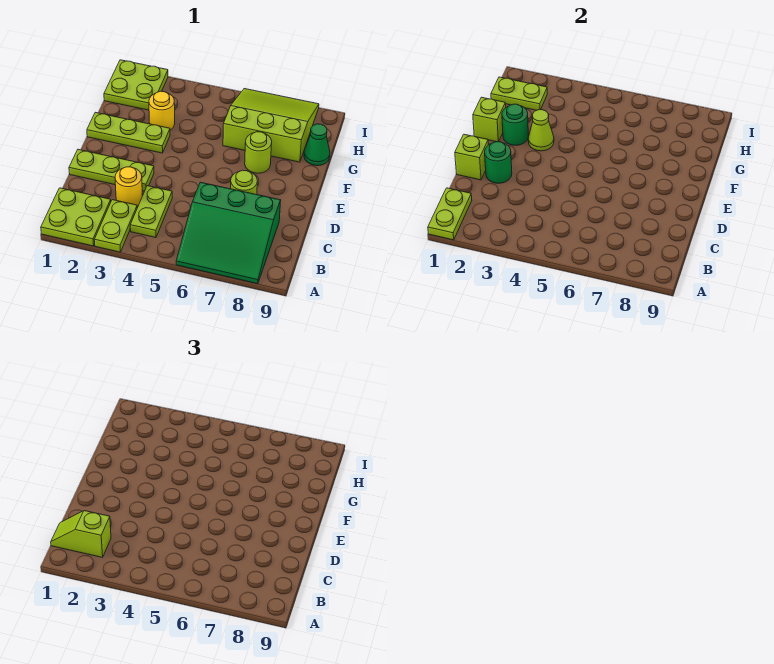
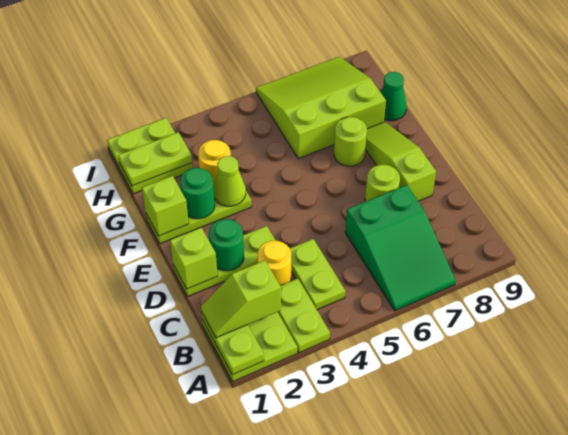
green slope A6:C8 level 1 top C -> green slope A6:C7 level 1 top C
none -> lime slope D8:F8 level 1 top D

